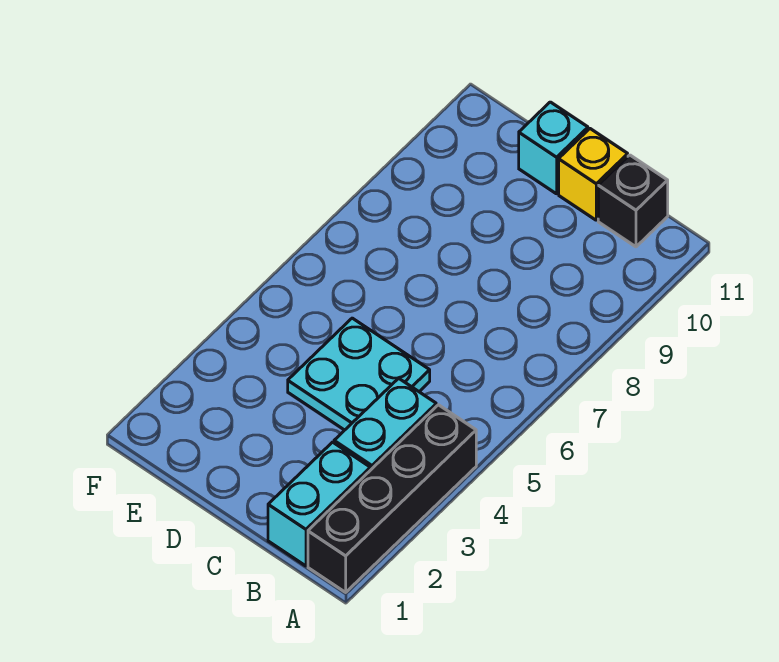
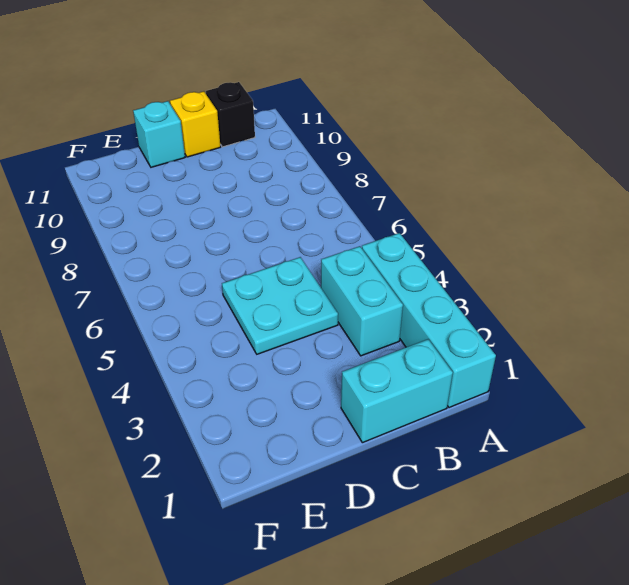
black brick A1:A4 level 1 -> cyan brick A1:A4 level 1
cyan brick B1:B2 level 1 -> cyan brick B1:C1 level 1

